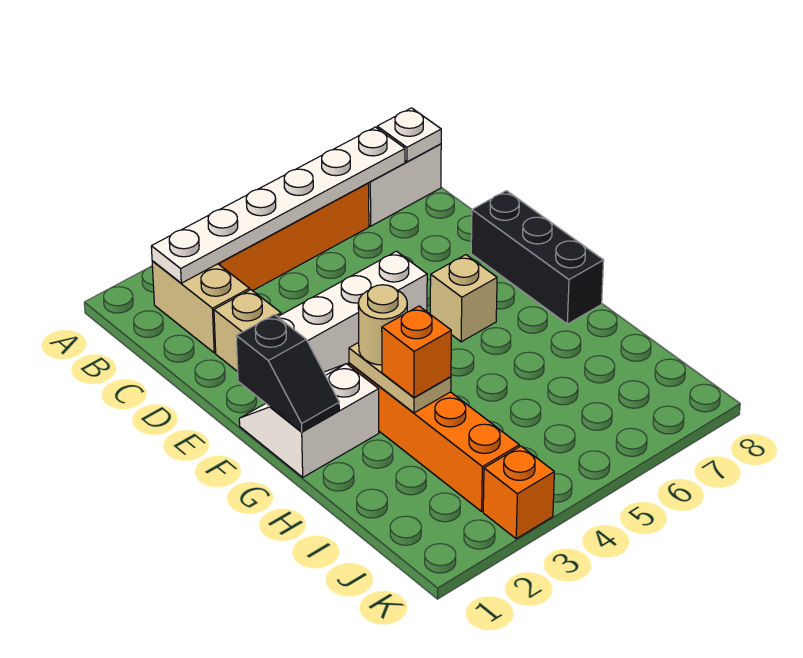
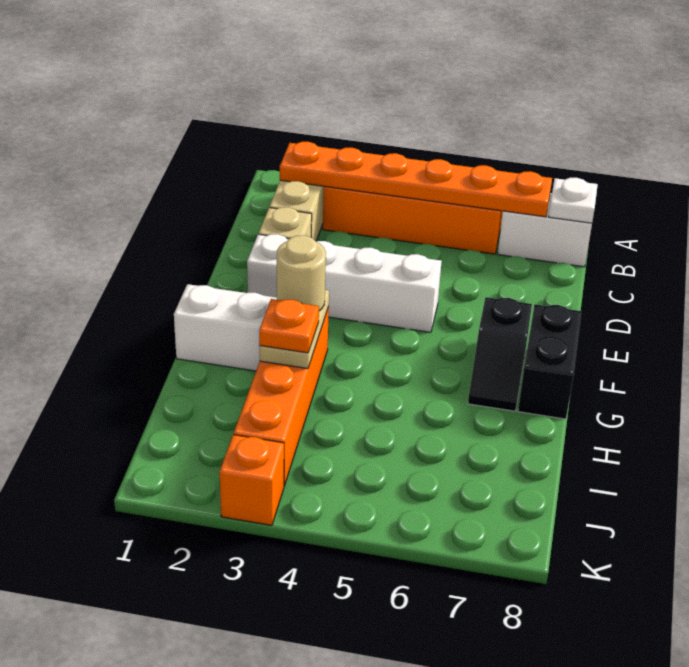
white plate B2:B7 level 2 -> orange plate B2:B7 level 2
black brick E8:G8 level 1 -> black brick F8:G8 level 1
black slope F1:G1 level 2 top F -> black slope F7:G7 level 1 top F
tan brick F6 level 1 -> none
orange brick H3 level 3 -> orange plate H3 level 3

